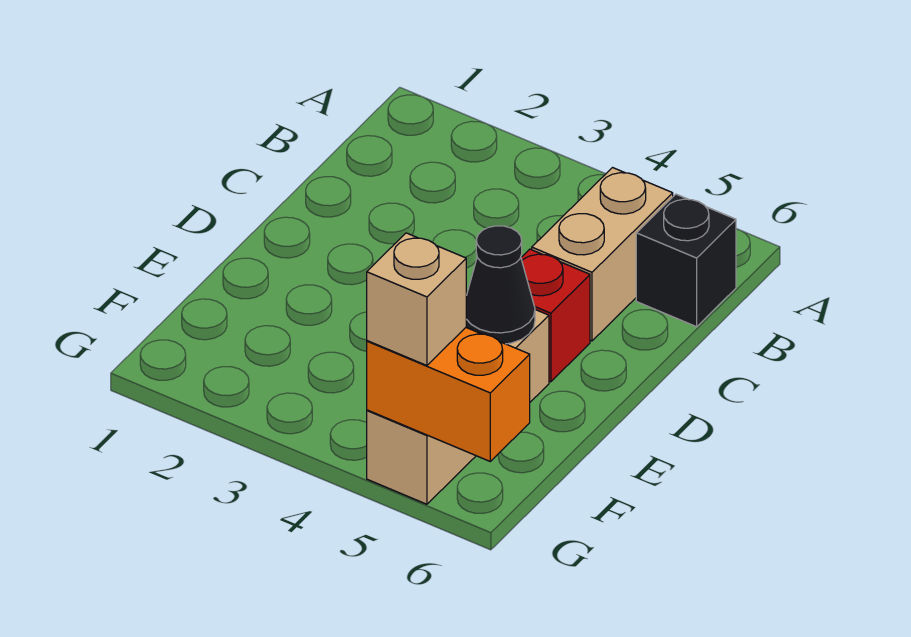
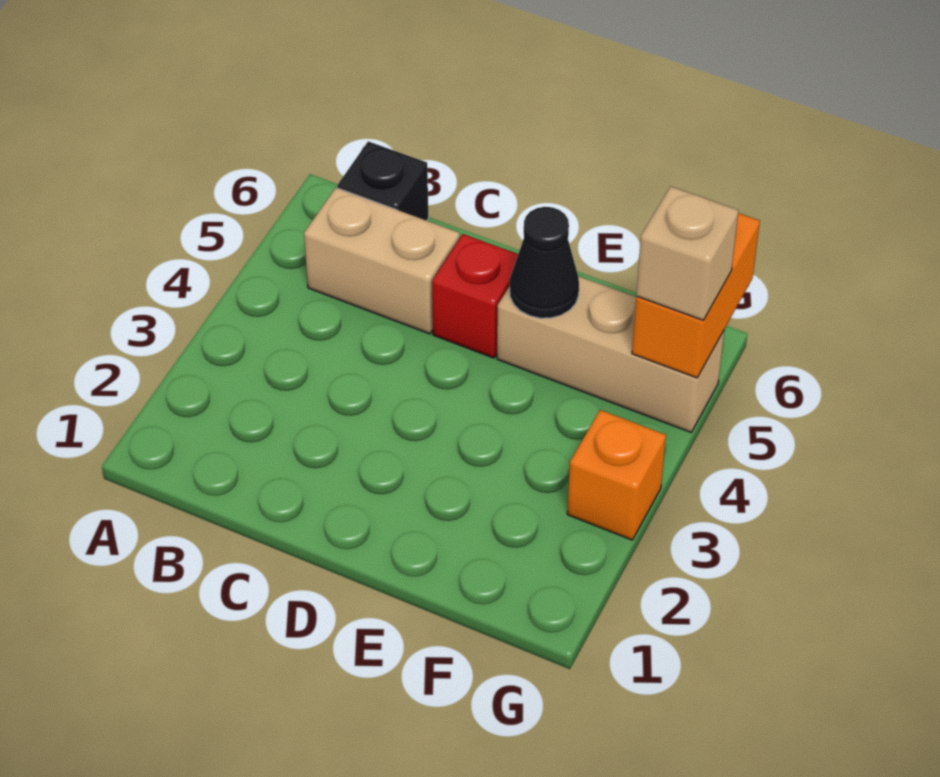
none -> orange brick G3 level 1

